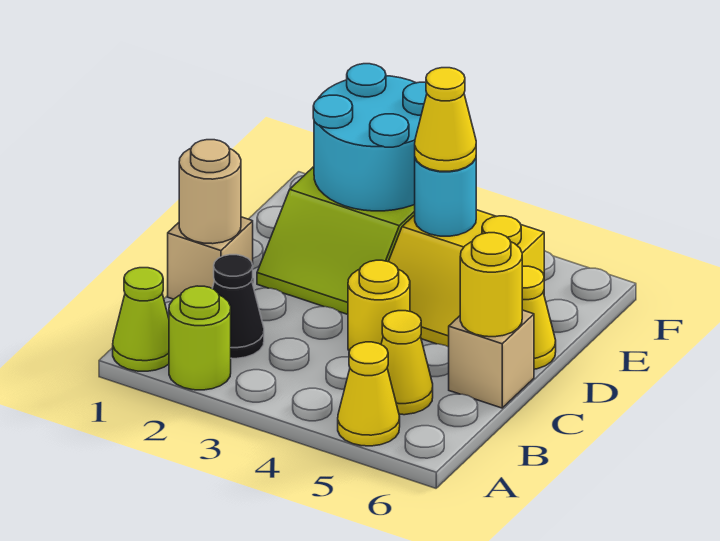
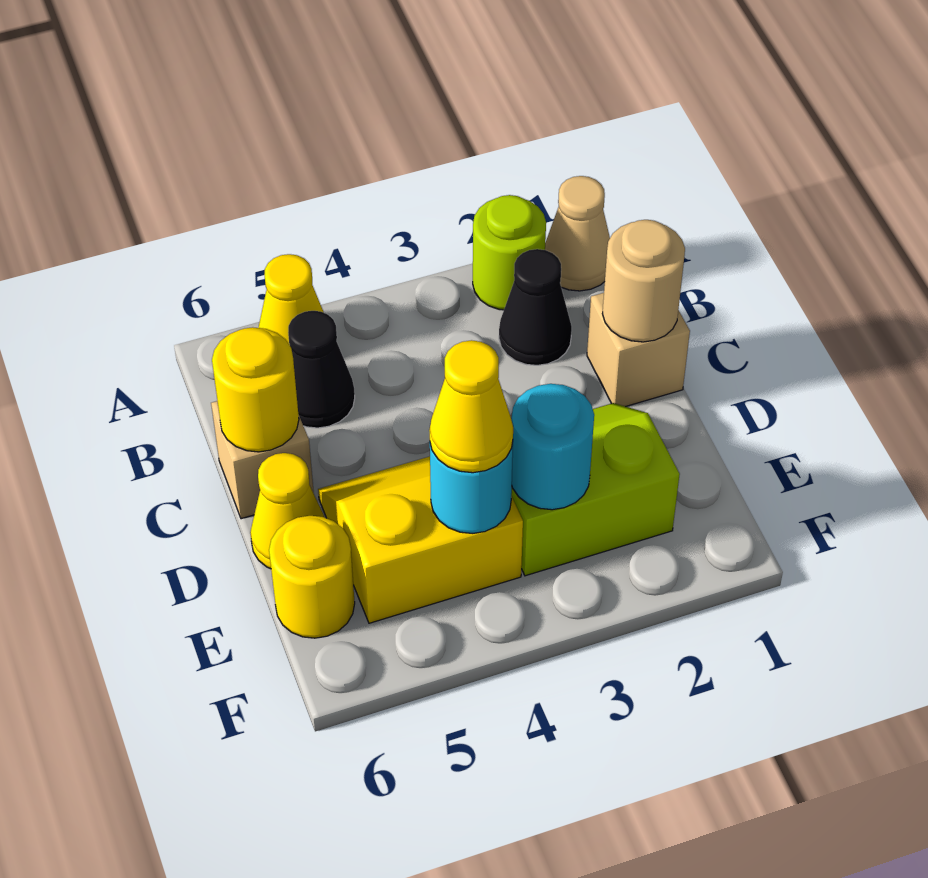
lime cone A1 level 1 -> tan cone A1 level 1
yellow cone B5 level 1 -> black cone B5 level 1
yellow round brick C4 level 1 -> yellow round brick E6 level 1
cyan round brick E2:F3 level 2 -> cyan round brick E3 level 2

